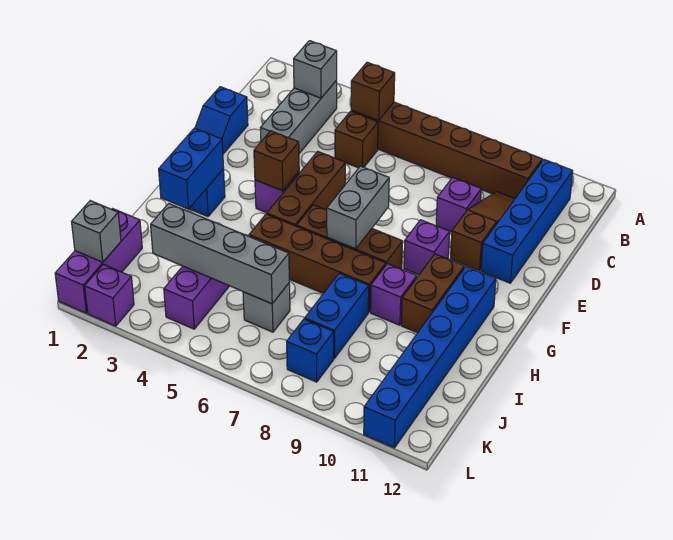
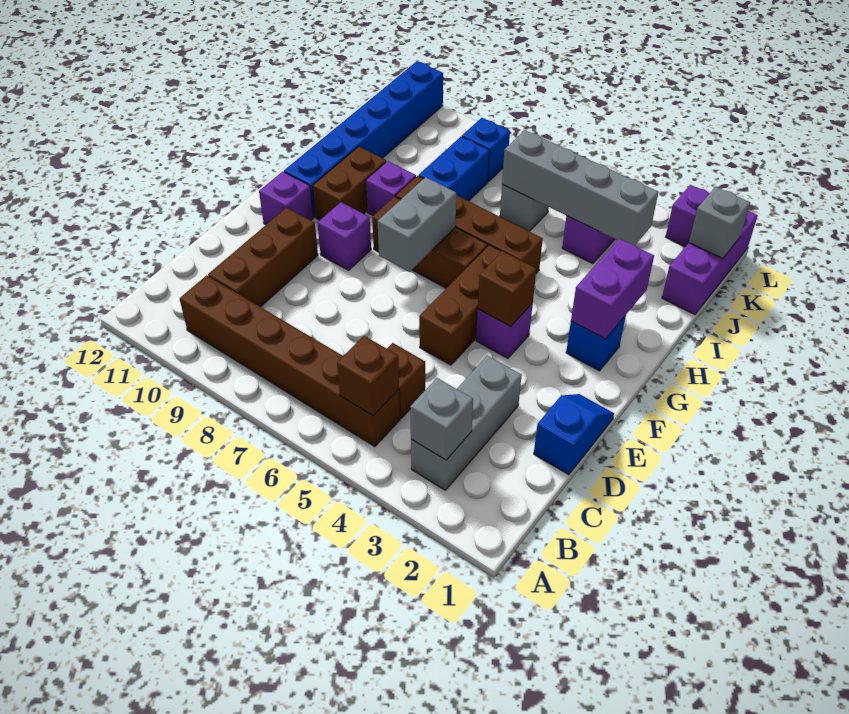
blue brick B11:E11 level 1 -> none
brown slope C10:E10 level 1 top E -> brown brick C10:E10 level 1
purple brick D9 level 1 -> purple brick F11 level 1
blue brick G2:H2 level 2 -> purple brick G2:H2 level 2

